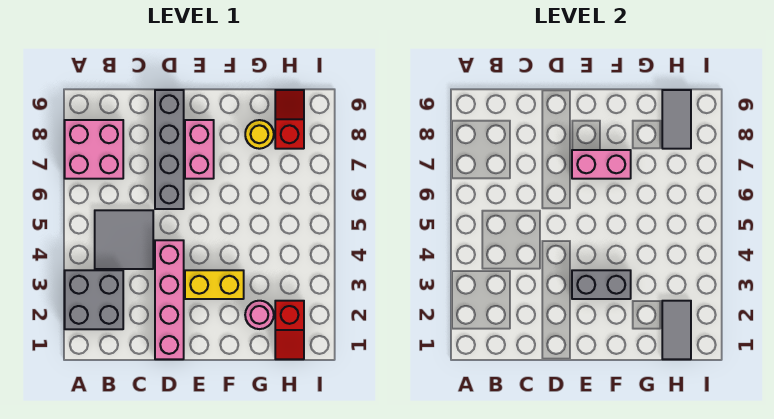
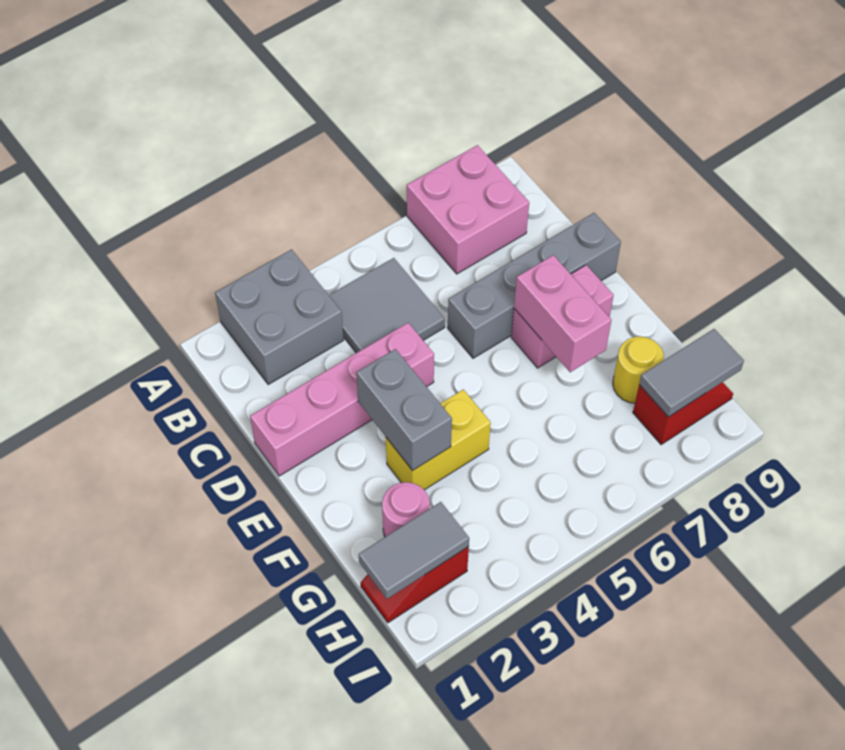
yellow brick E3:F3 level 1 -> yellow brick F3:F4 level 1

